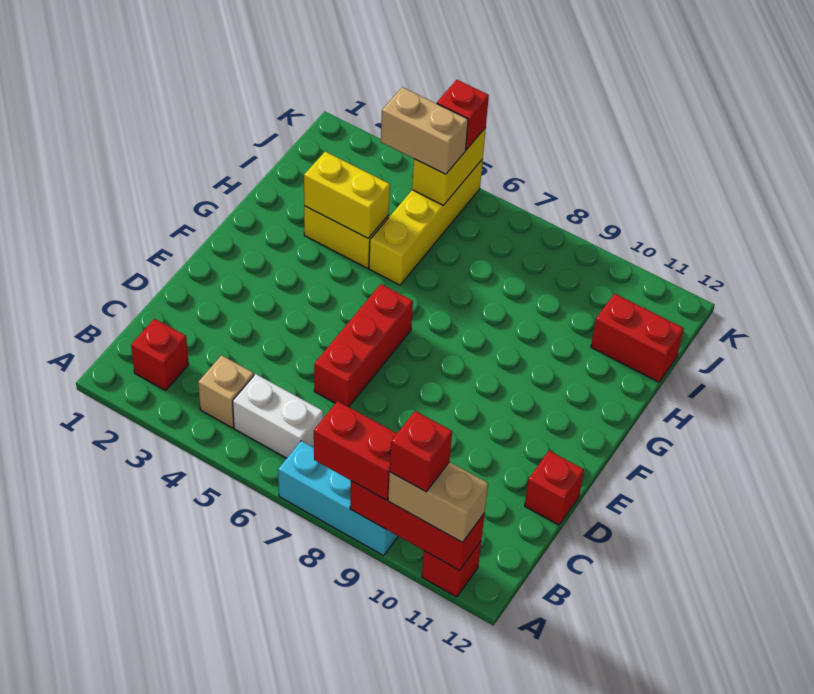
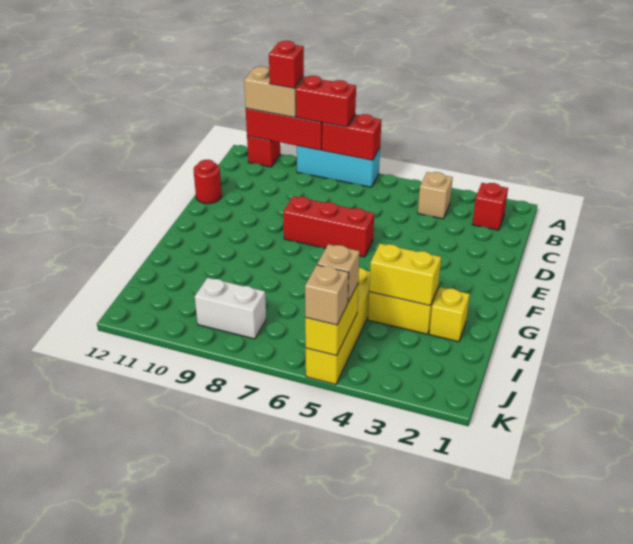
white brick B5:B6 level 1 -> white brick J8:J9 level 1
red brick D6:F6 level 1 -> red brick E6:E8 level 1
red brick D12 level 1 -> red round brick D12 level 1
none -> yellow brick H2 level 1
red brick I11:I12 level 1 -> red brick A7:A8 level 2
tan brick J4:J5 level 3 -> tan brick J5 level 3
red brick K5 level 3 -> tan brick K5 level 3

